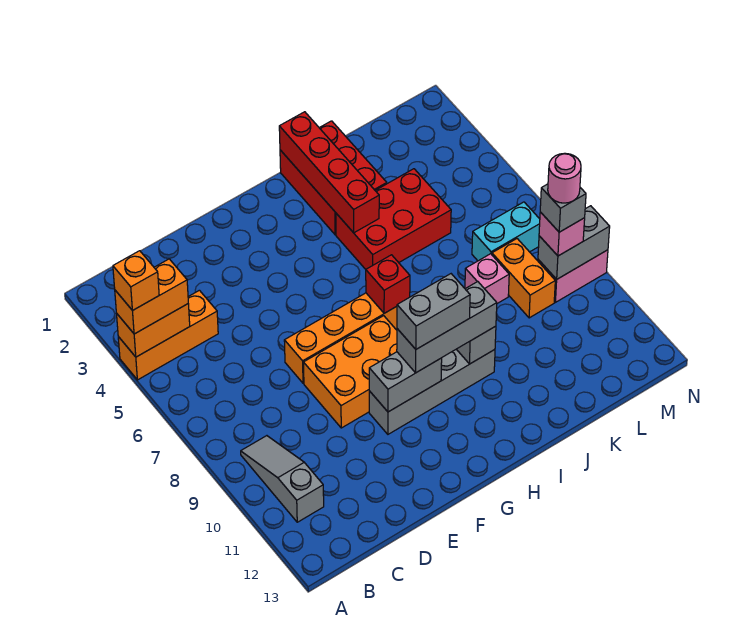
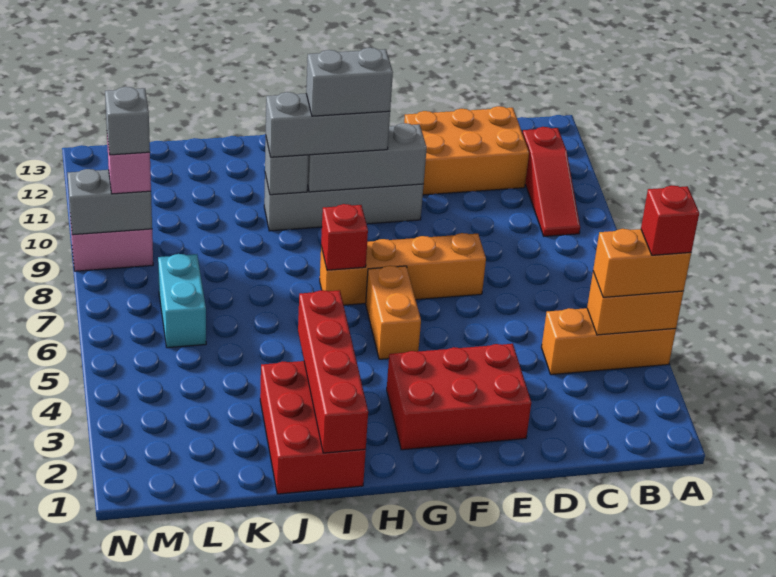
orange brick A4 level 4 -> red brick A4 level 4
grey slope B9:B11 level 1 top 11 -> red slope B9:B11 level 1 top 11
orange brick E8:G9 level 1 -> orange brick C11:E12 level 1
grey brick F10:G10 level 2 -> grey brick F10:H10 level 2
red brick I4:K5 level 1 -> red brick E2:G3 level 1
pink brick K8 level 1 -> none
cyan brick L7:M7 level 1 -> cyan brick L6:L7 level 1
orange brick L8:L9 level 1 -> orange brick G5:G6 level 1
pink round brick M9 level 5 -> none

